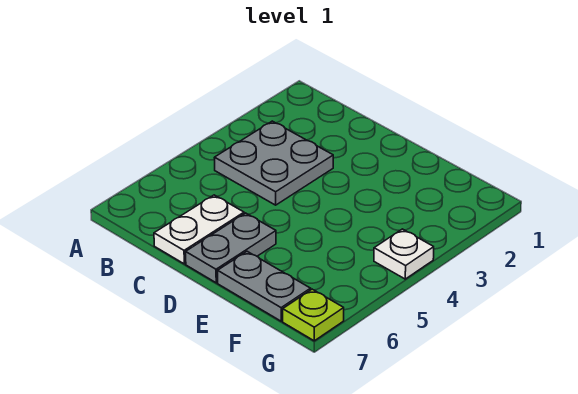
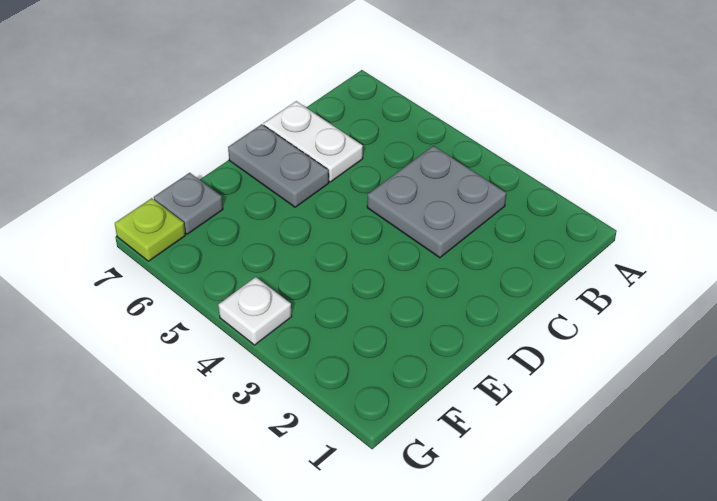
grey plate E7:F7 level 1 -> grey plate F7 level 1

